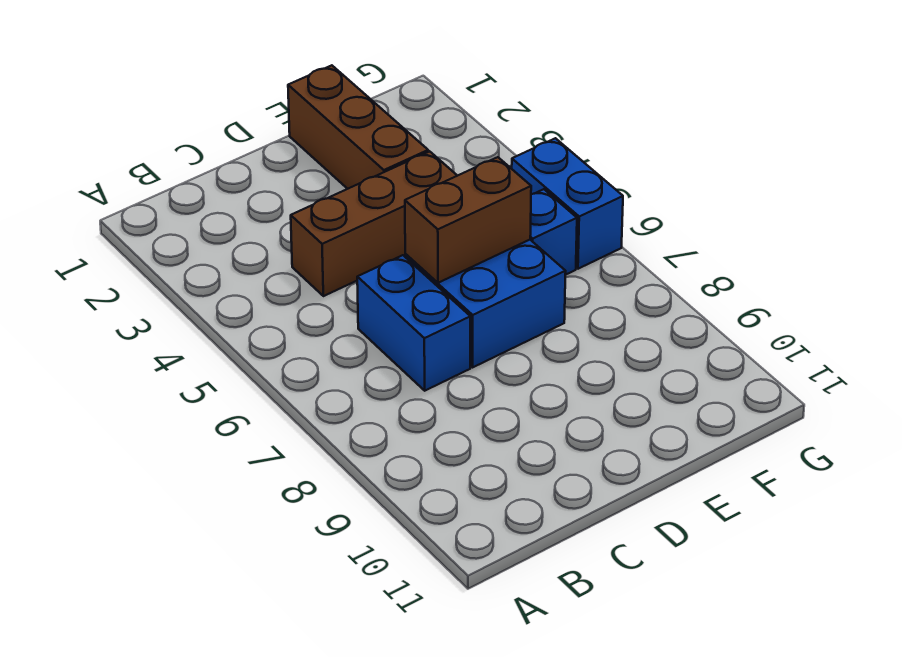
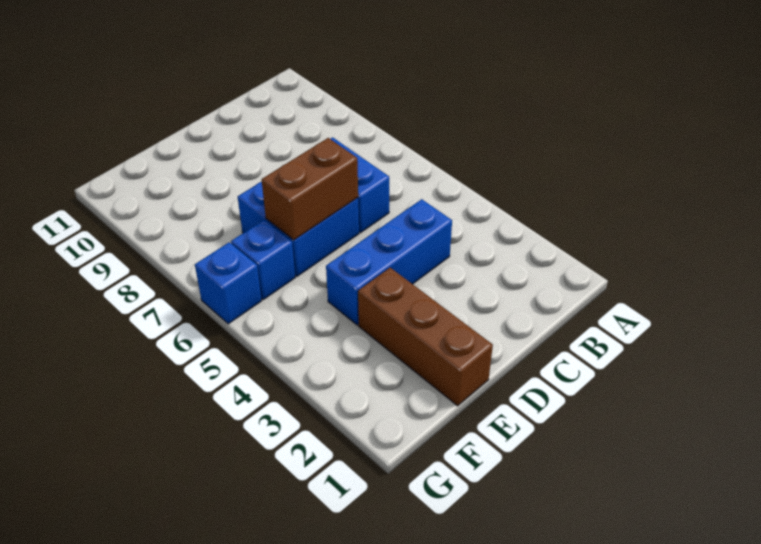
brown brick C4:E4 level 1 -> blue brick C4:E4 level 1
blue brick G5:G6 level 1 -> blue brick G6 level 1

